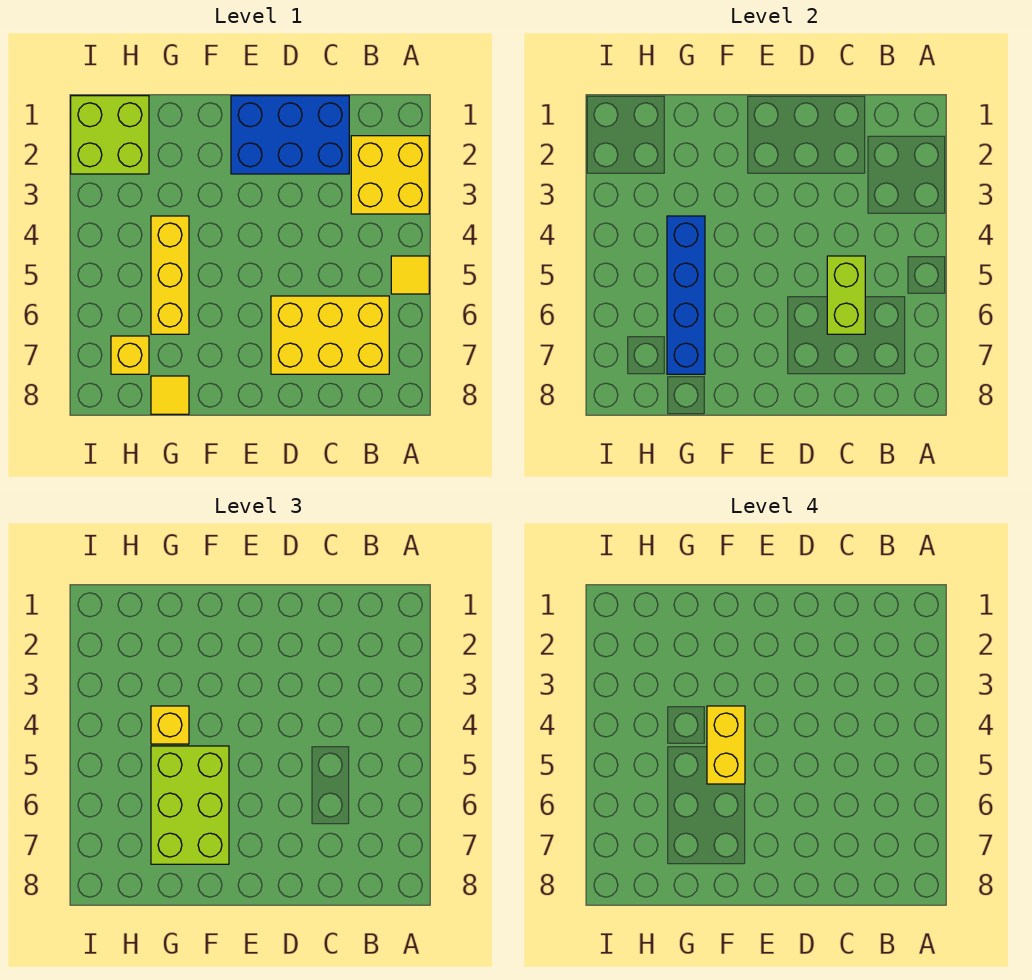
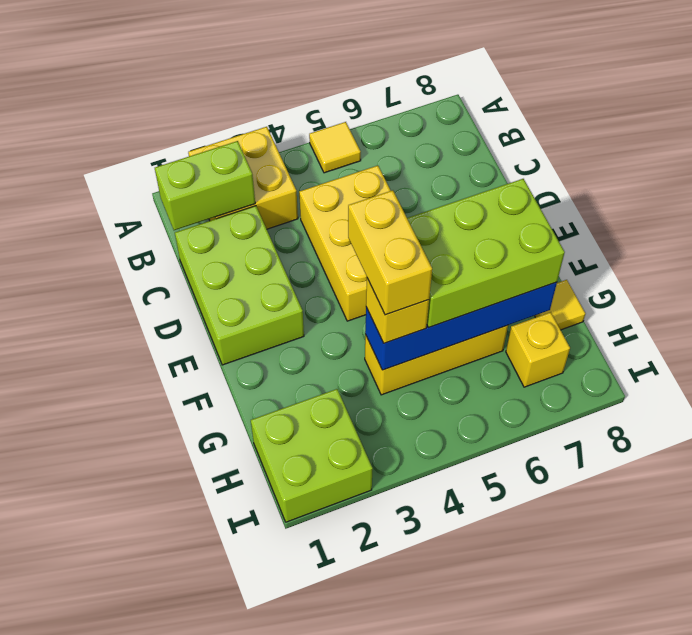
yellow brick B6:D7 level 1 -> yellow brick C4:E5 level 1
blue brick C1:E2 level 1 -> lime brick C1:E2 level 1
lime brick C5:C6 level 2 -> lime brick B1:B2 level 2
yellow brick F4:F5 level 4 -> yellow brick F4:G4 level 4

